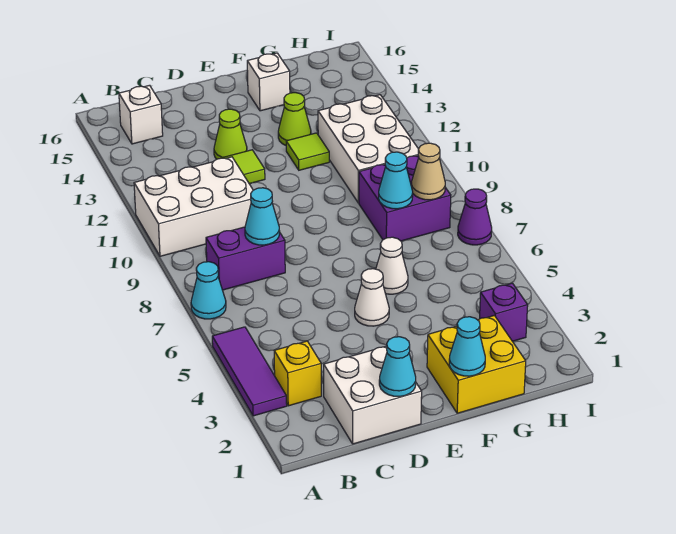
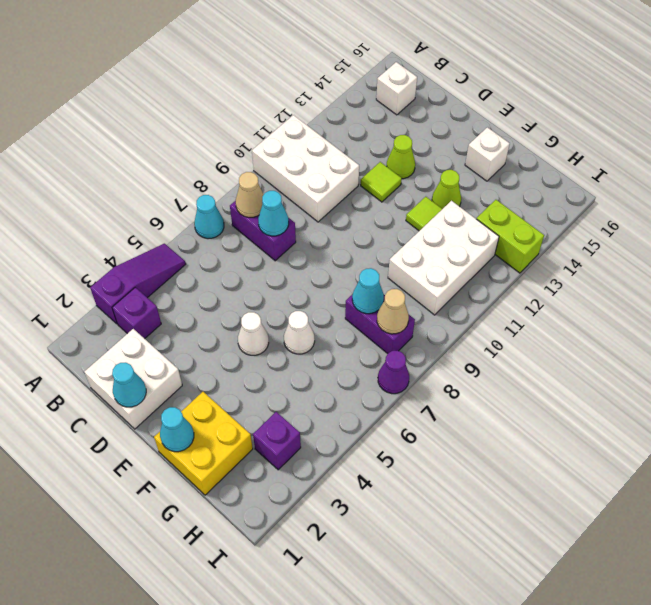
purple tile A3:A5 level 1 -> purple slope A3:A5 level 1 top 3
yellow brick B3 level 1 -> purple brick B3 level 1
none -> tan cone B8 level 2
purple brick G8:H9 level 1 -> purple brick G8:H8 level 1
none -> lime brick H13:I13 level 1

